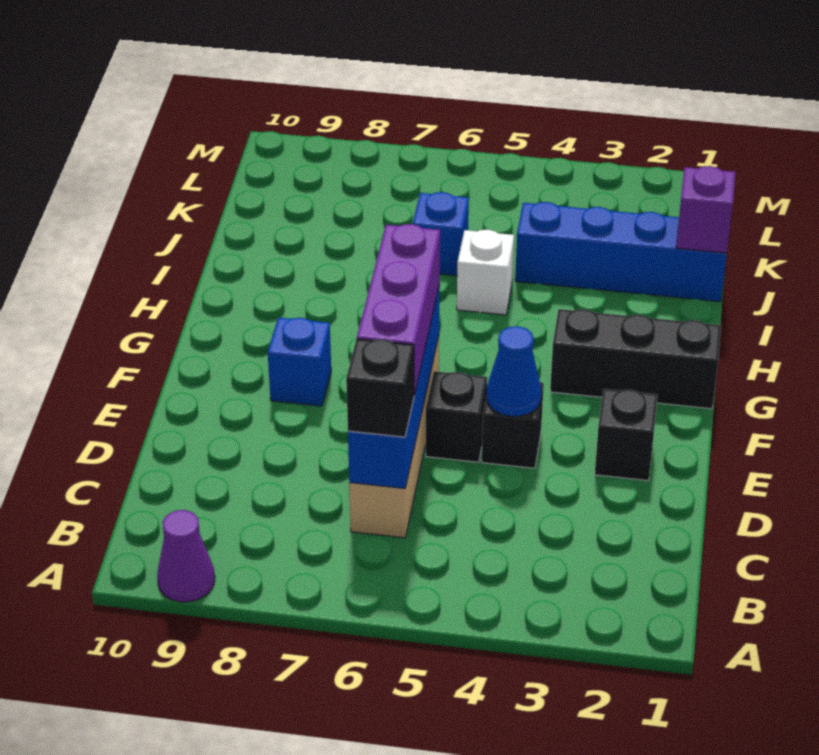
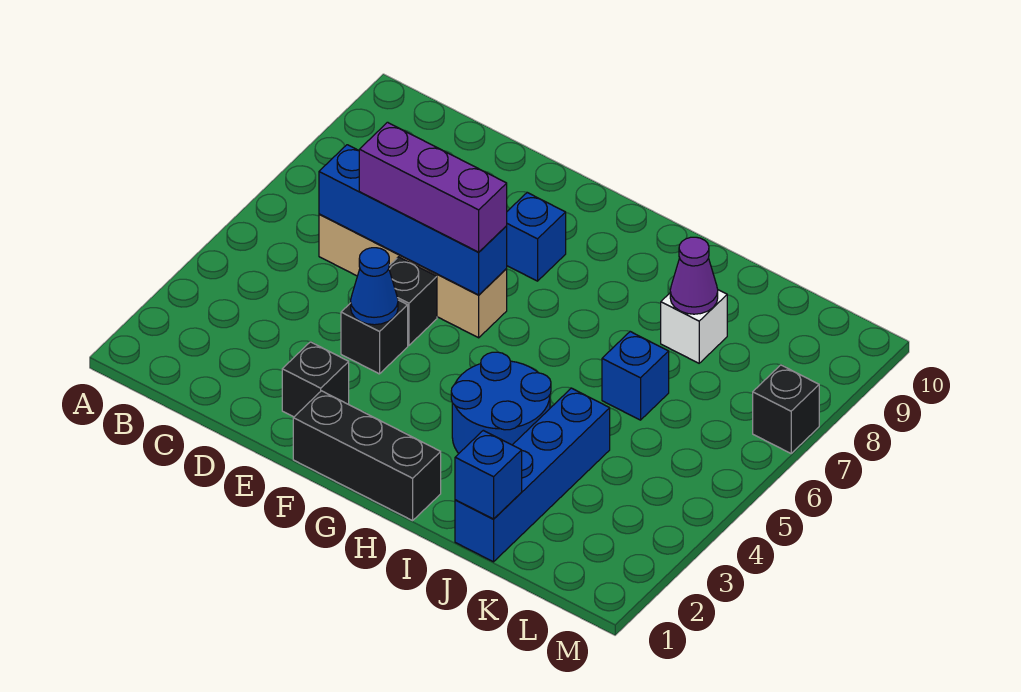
purple cone A9 level 1 -> purple cone J8 level 2
black brick C6 level 3 -> black brick M7 level 1
black brick G1:G3 level 1 -> black brick F1:H1 level 1
none -> blue round brick H3:I4 level 1
white brick I5 level 1 -> white brick J8 level 1
purple brick J1 level 2 -> blue brick J1 level 2

